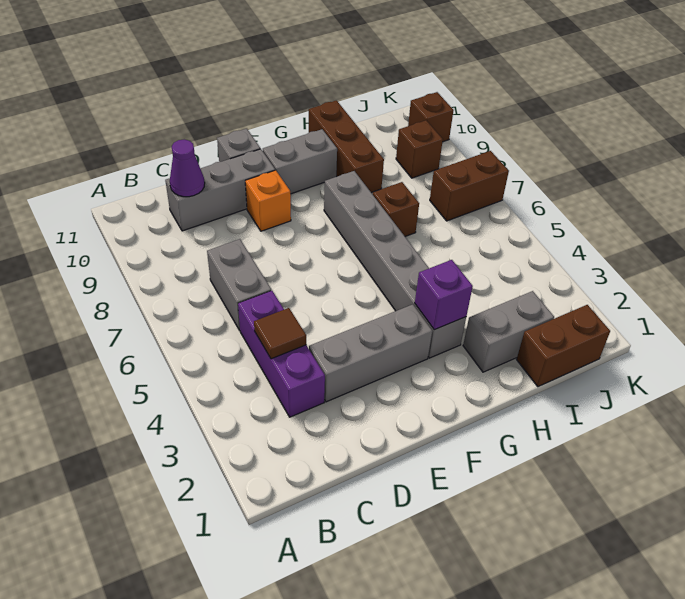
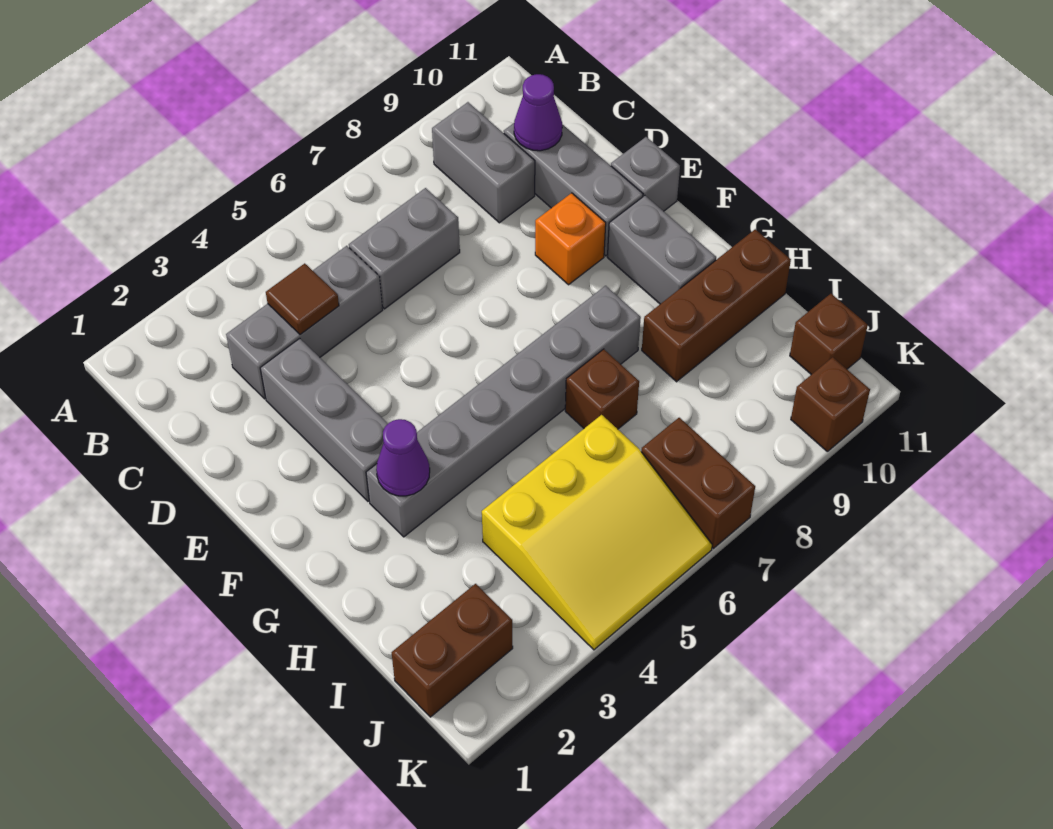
purple brick C3:C5 level 1 -> grey brick C3:C5 level 1
purple brick G3 level 2 -> purple cone G3 level 2
grey brick H2:I2 level 1 -> grey brick B9:C9 level 1
brown brick I1:J1 level 1 -> brown brick J1:J2 level 1
none -> yellow slope I4:K6 level 1 top I
brown brick J9 level 1 -> brown brick J11 level 1

